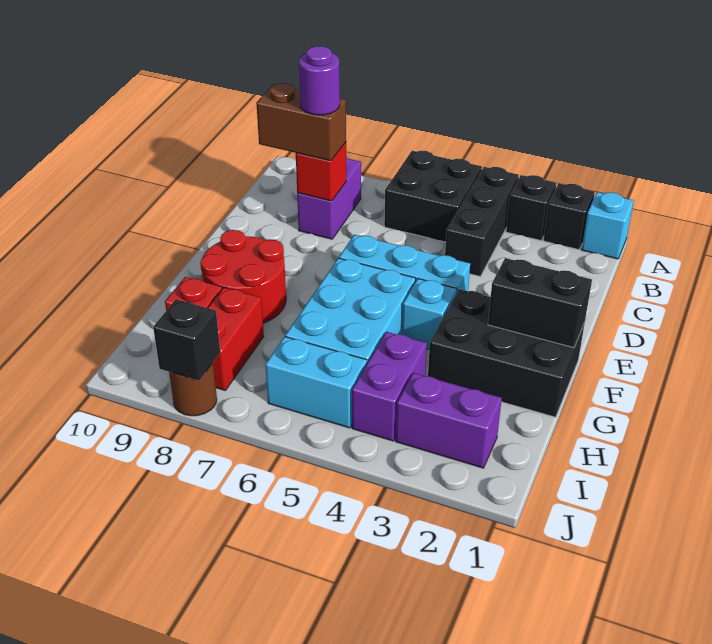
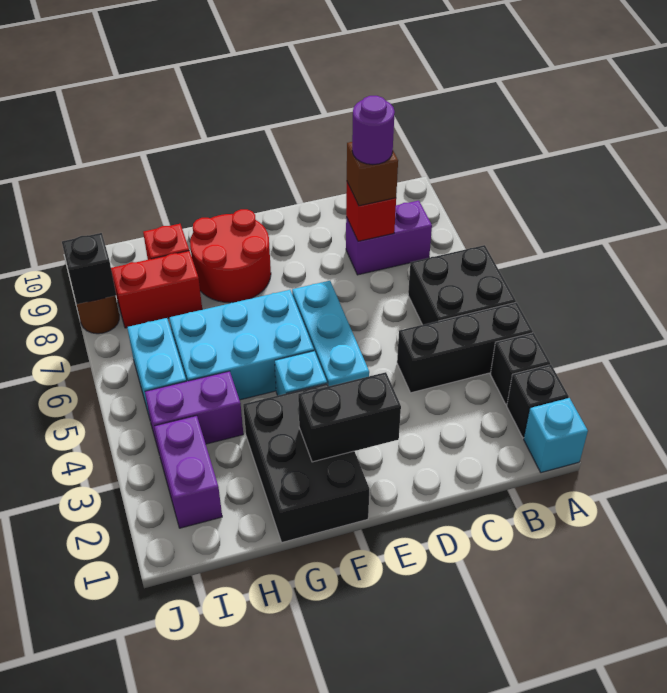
brown brick C8:C9 level 3 -> brown brick C8 level 3
black brick F1:F2 level 2 -> black brick E2:F2 level 2

